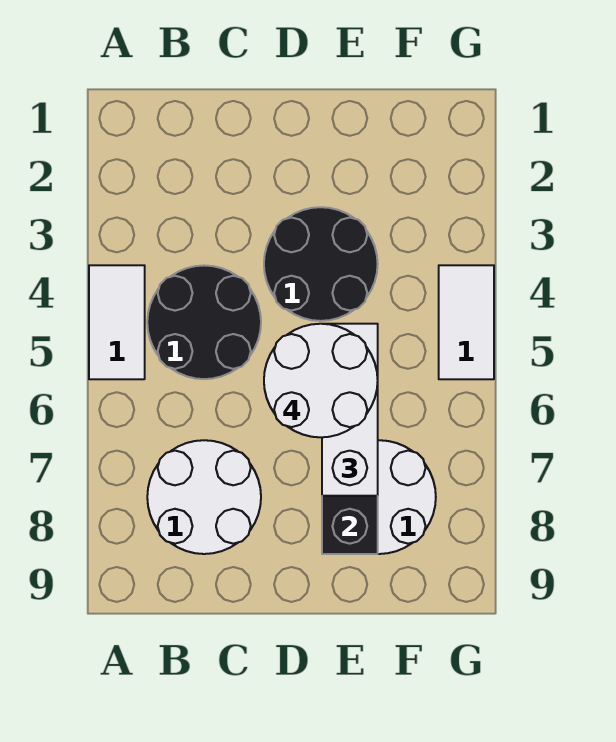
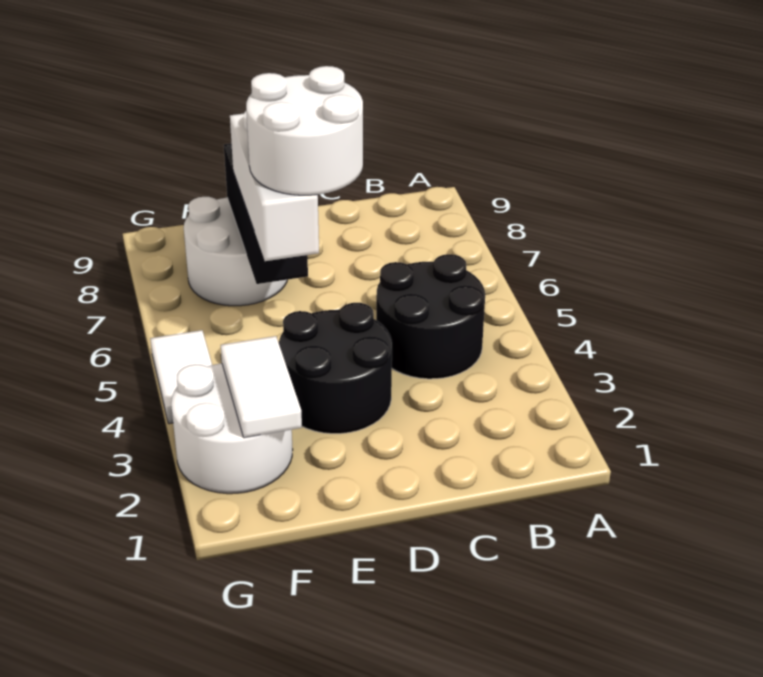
white tile A4:A5 level 1 -> white tile F2:F3 level 2
white round brick B7:C8 level 1 -> white round brick F2:G3 level 1

